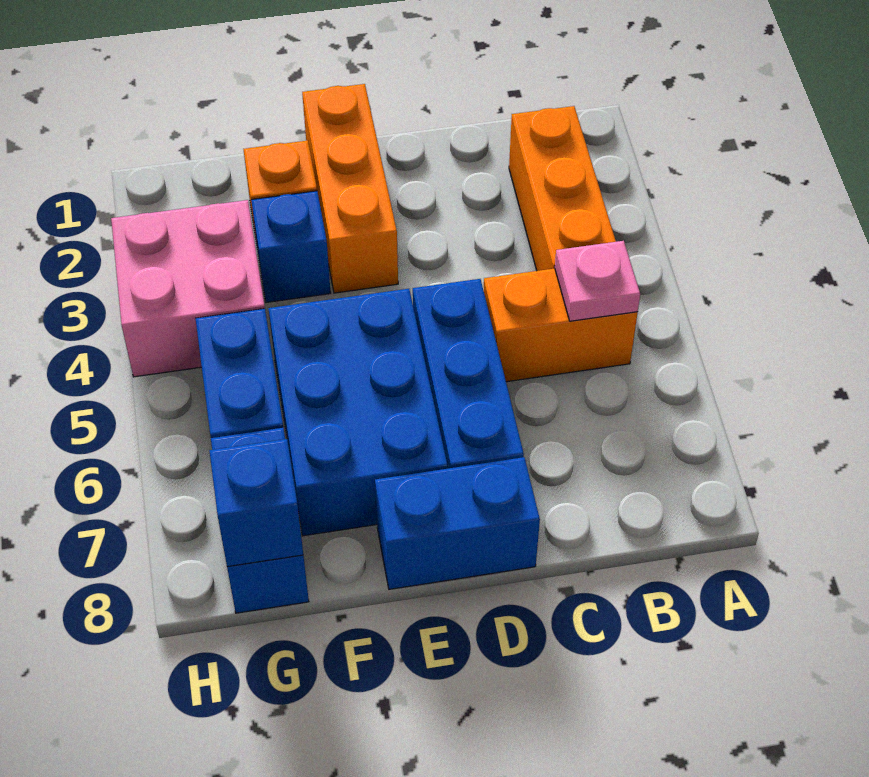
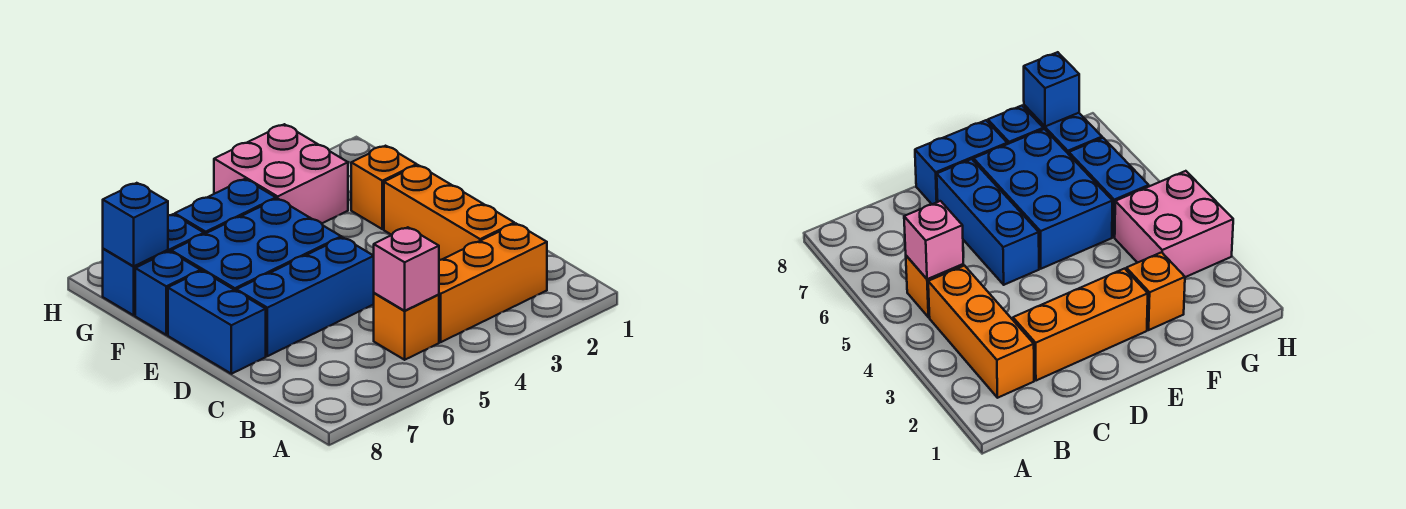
orange brick B5:C5 level 1 -> orange brick B5 level 1
pink plate B5 level 2 -> pink brick B5 level 2
orange brick E1:E3 level 1 -> orange brick C2:E2 level 1
blue brick F3 level 1 -> blue brick F8 level 1

